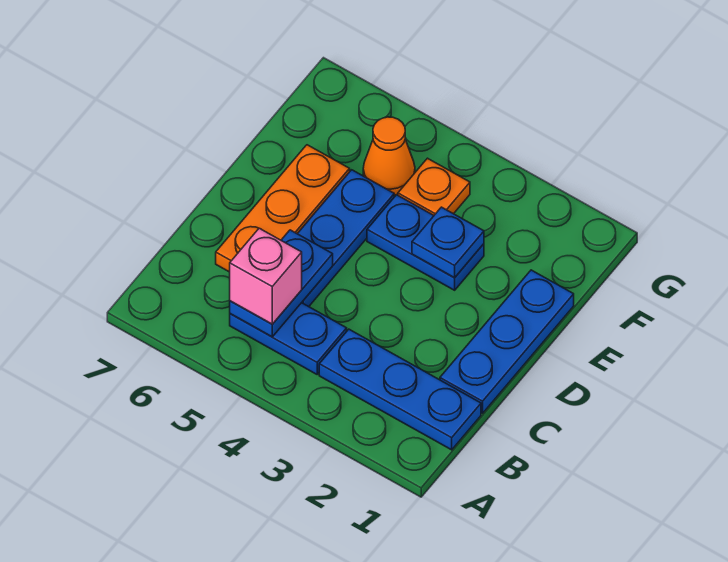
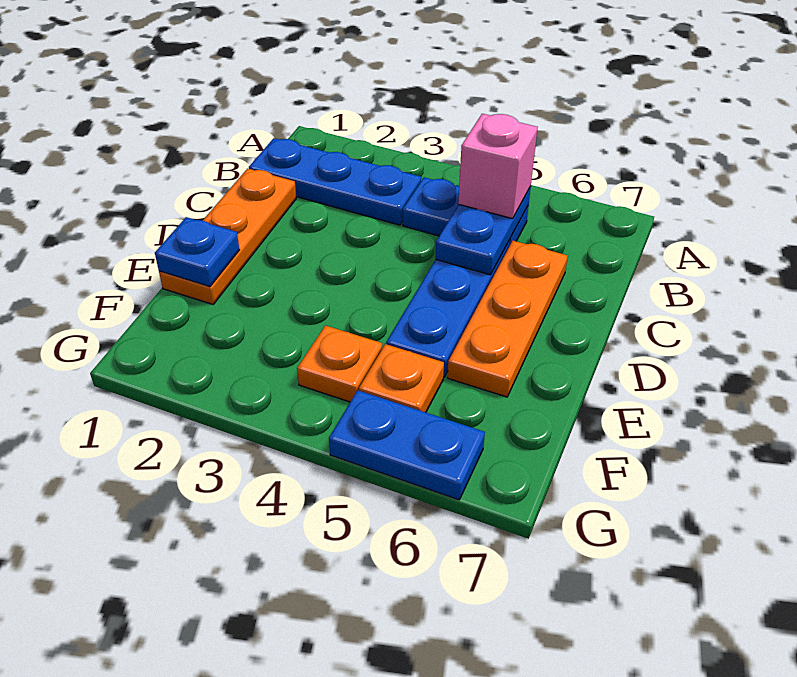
blue plate C1:E1 level 1 -> orange plate C1:E1 level 1
blue plate E3:E4 level 1 -> blue plate G5:G6 level 1
blue plate E3 level 2 -> blue plate E1 level 2
orange cone F5 level 1 -> orange plate F5 level 1

